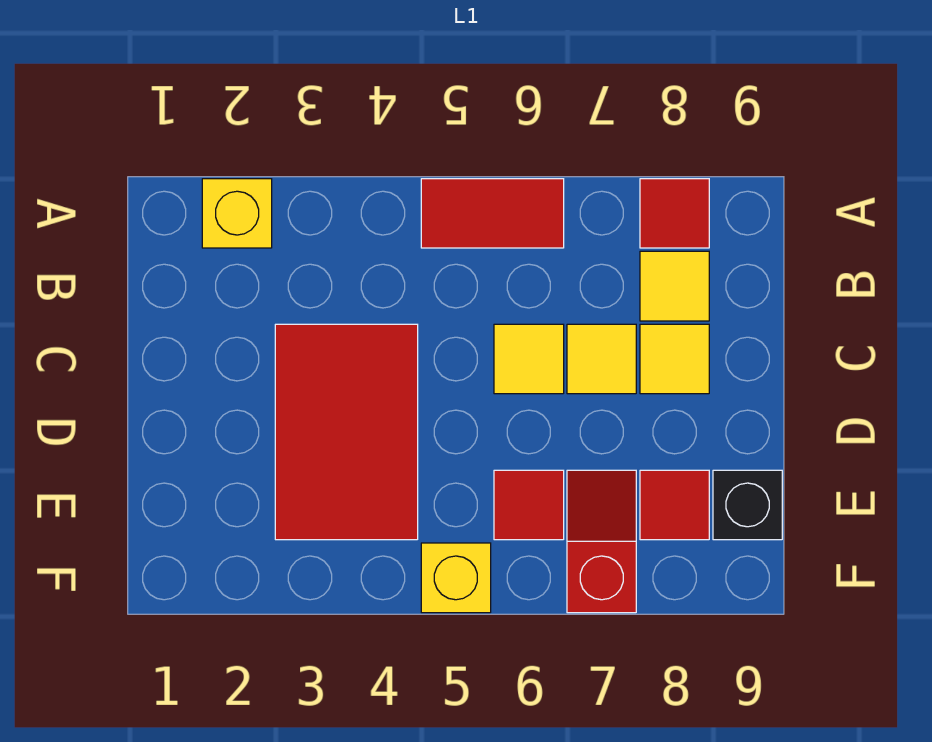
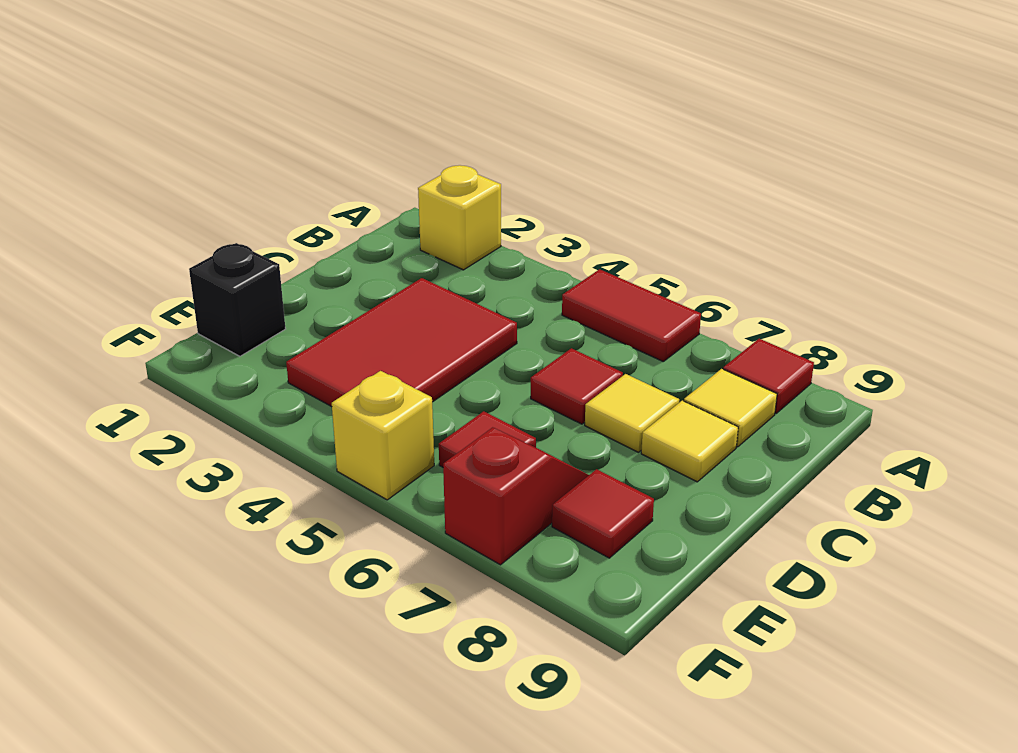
yellow tile C6 level 1 -> red tile C6 level 1
black brick E9 level 1 -> black brick E1 level 1

